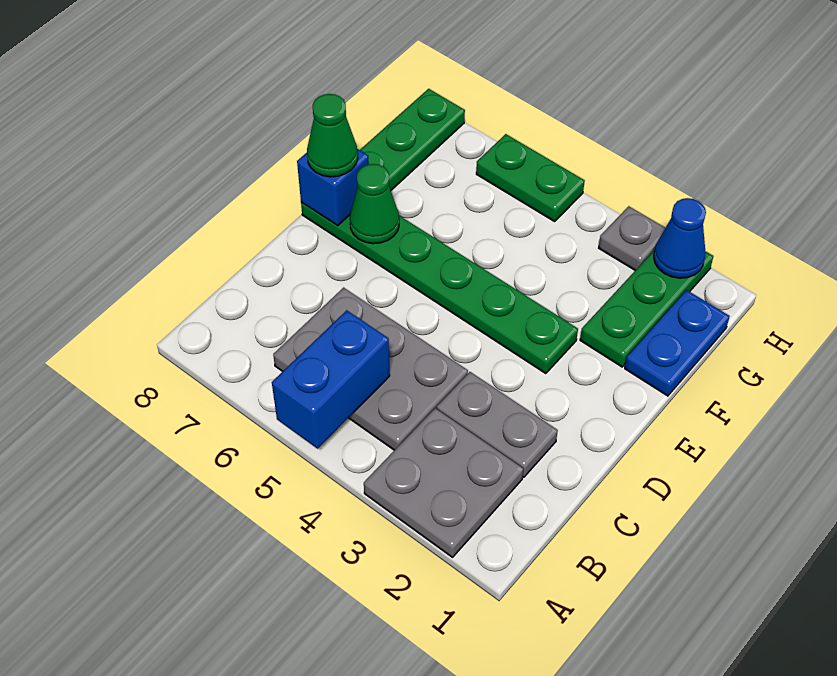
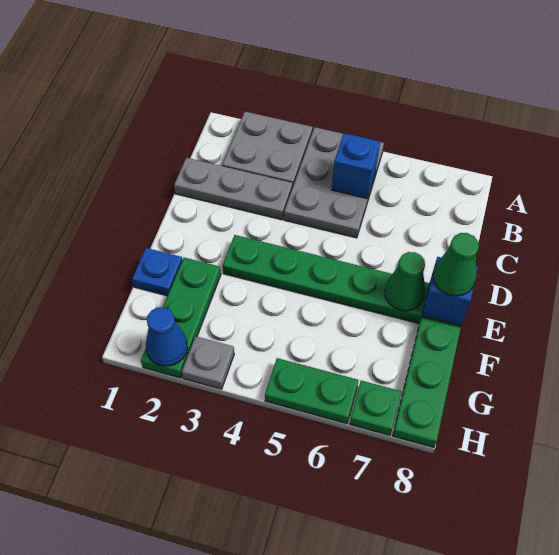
blue brick A5:B5 level 2 -> blue brick B5 level 2
grey plate B4:C6 level 1 -> grey plate A4:C5 level 1
grey plate C2:C3 level 1 -> grey plate C1:C3 level 1
blue plate F1:G1 level 1 -> blue plate F1 level 1
none -> green plate H7 level 1

